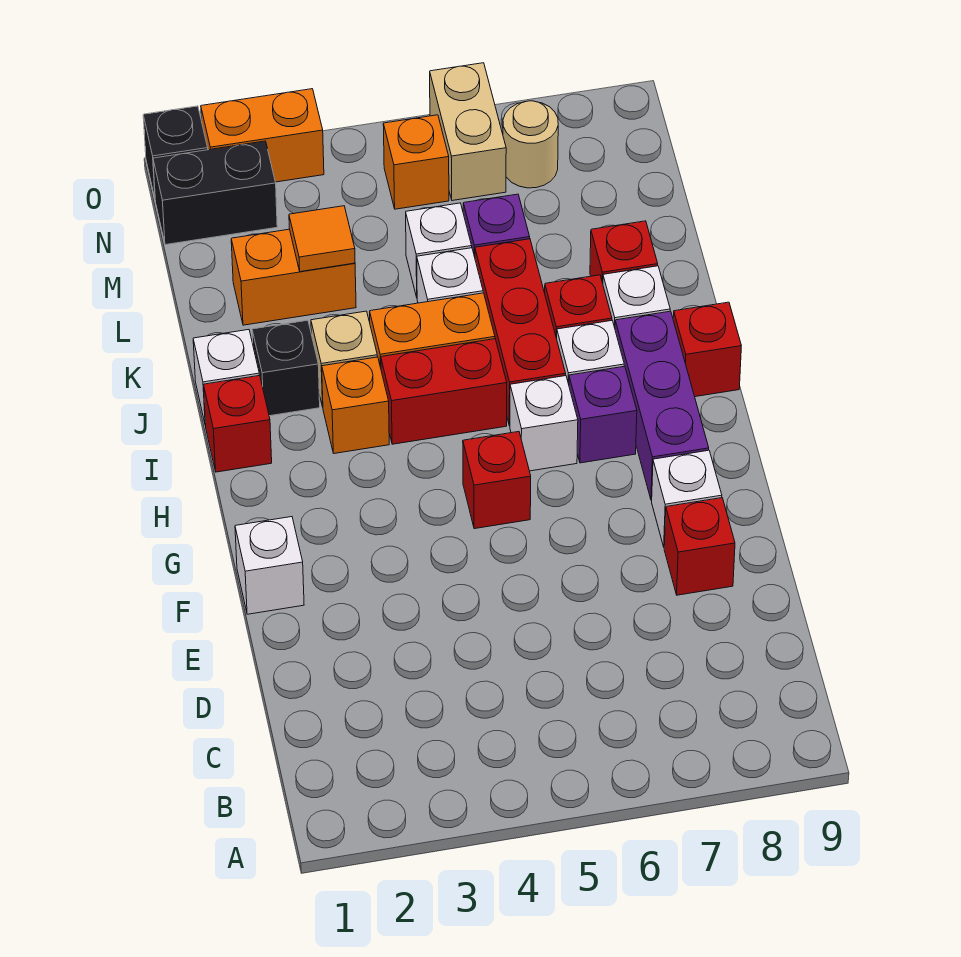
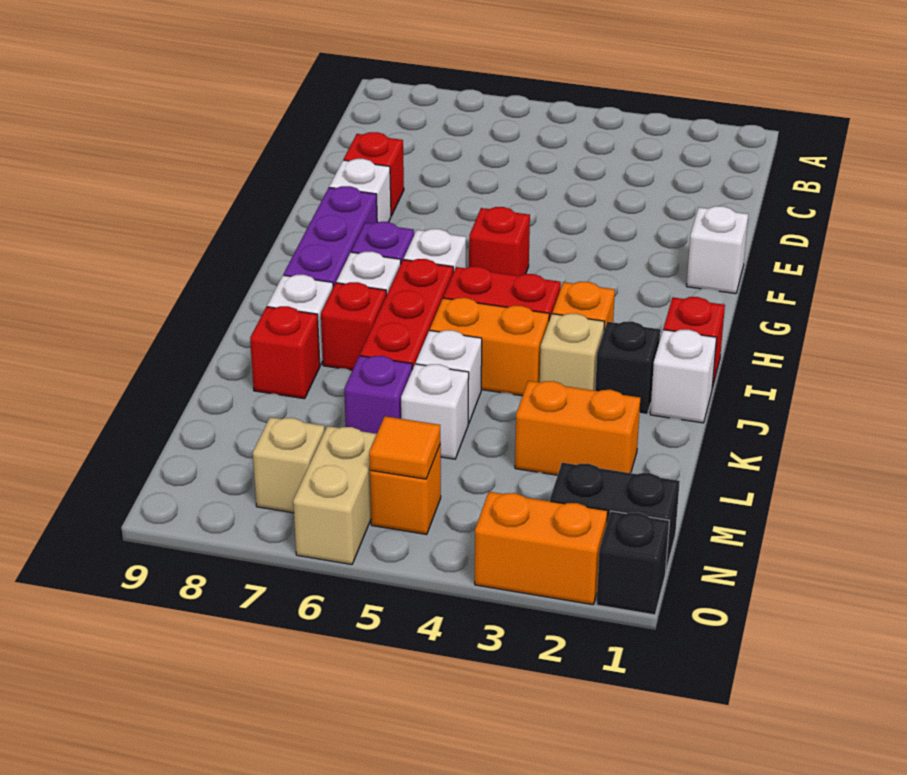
red brick I9 level 1 -> none
orange tile L3 level 2 -> orange tile N5 level 2
tan round brick N7 level 1 -> tan brick N7 level 1

